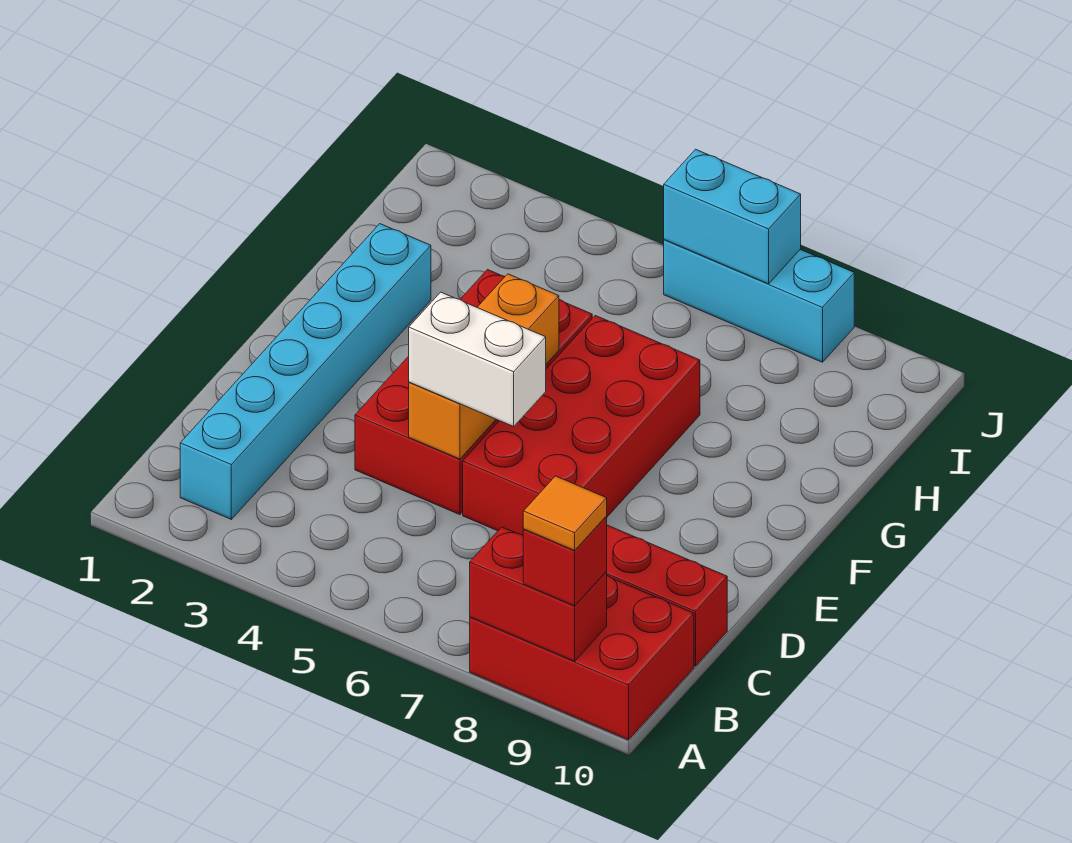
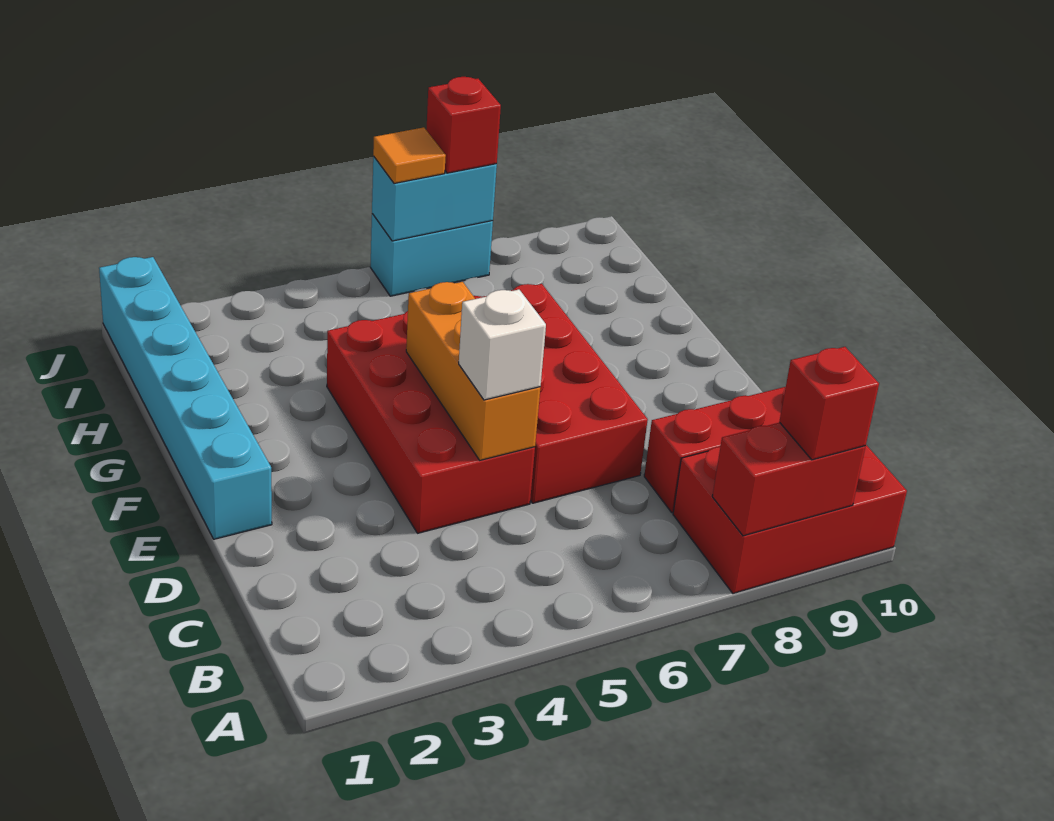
orange tile A9 level 4 -> orange tile J6 level 3
cyan brick B2:G2 level 1 -> cyan brick E1:J1 level 1
white brick D5:D6 level 3 -> white brick D5 level 3
cyan brick J6:J8 level 1 -> cyan brick J6:J7 level 1
none -> red brick J7 level 3

